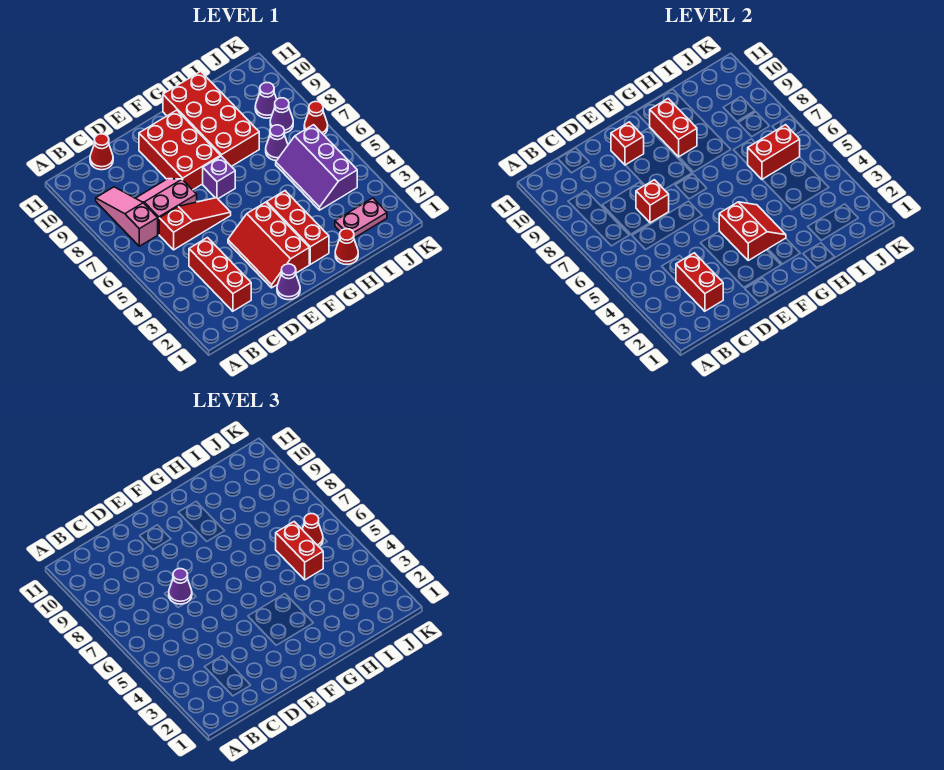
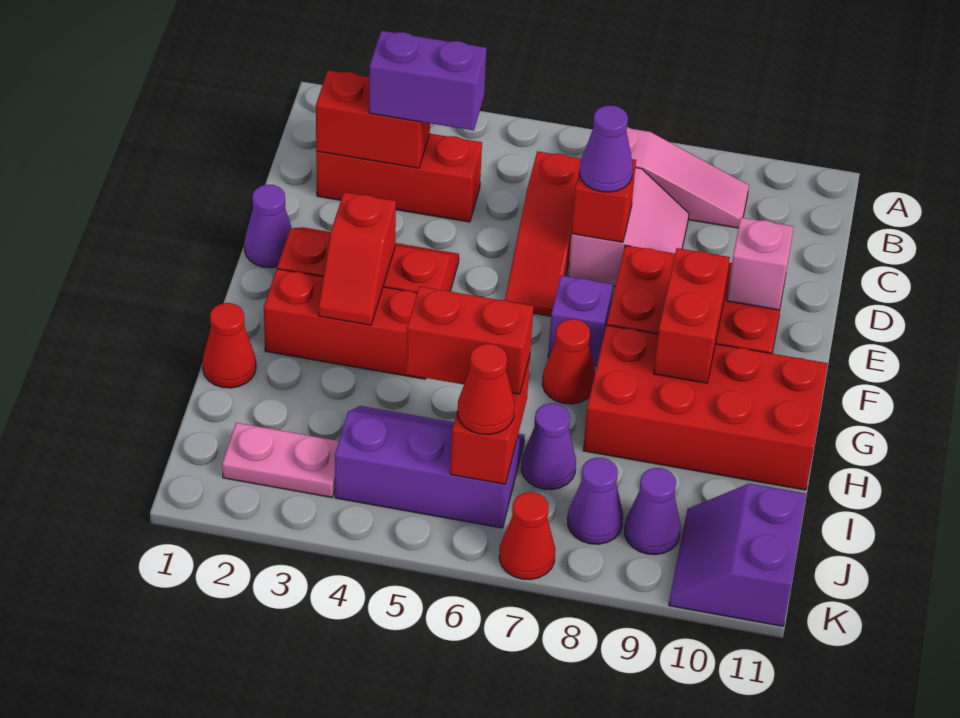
none -> purple brick C3:C4 level 3
red cone C11 level 1 -> red cone G7 level 1
red brick E10 level 2 -> pink brick E10 level 2
red slope F3:G4 level 2 top F -> red slope F3:G3 level 2 top F
red brick G9:G10 level 2 -> red brick F9:G9 level 2
pink plate I2:J2 level 1 -> pink plate J2:J3 level 1
none -> purple slope J10:K11 level 1 top 11

